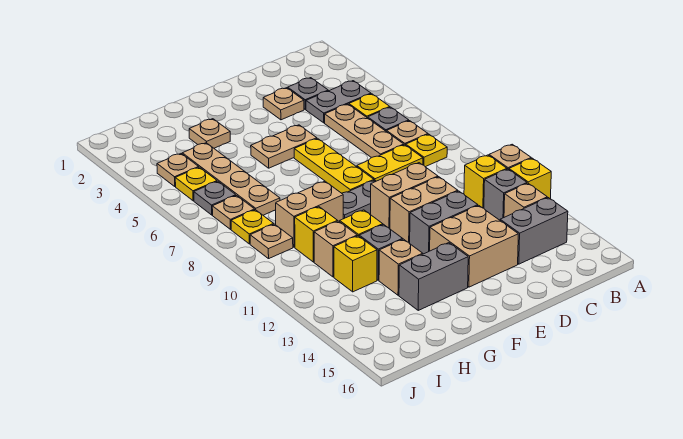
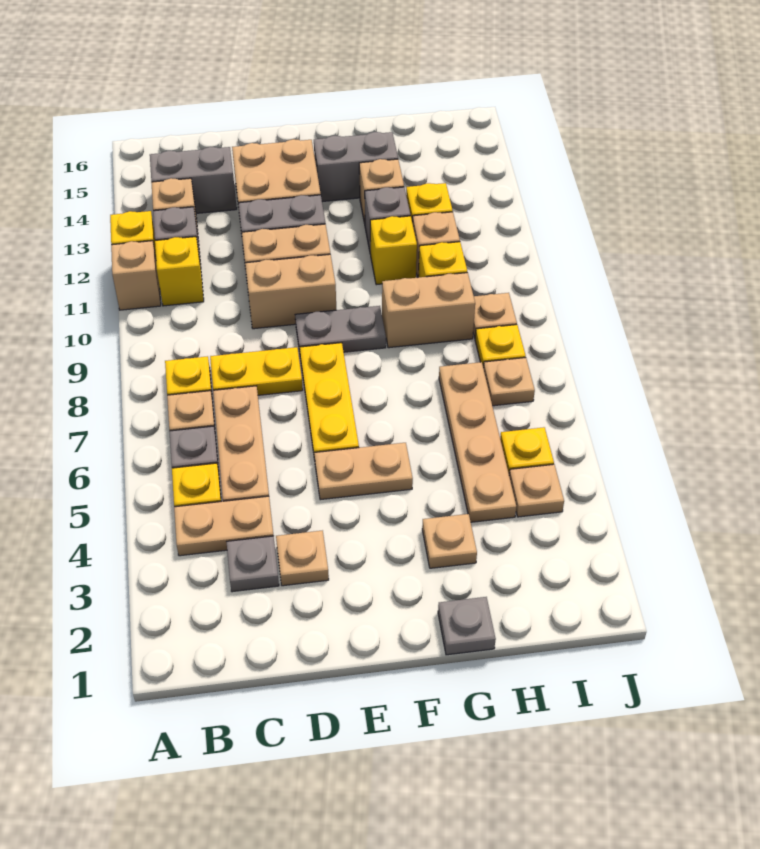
grey plate B4:C4 level 1 -> tan plate B4:C4 level 1
grey plate I6 level 1 -> grey plate G1 level 1

